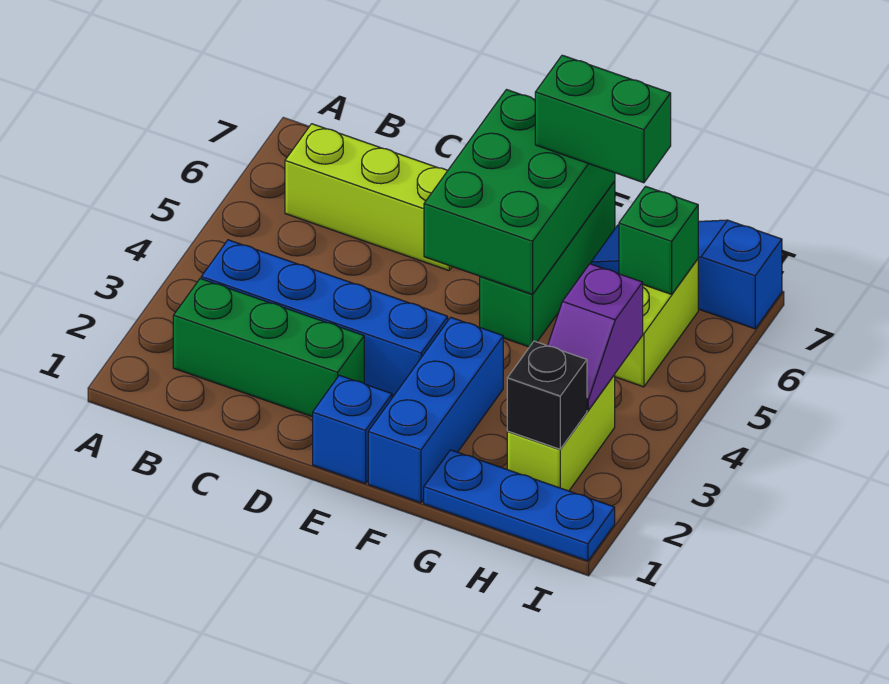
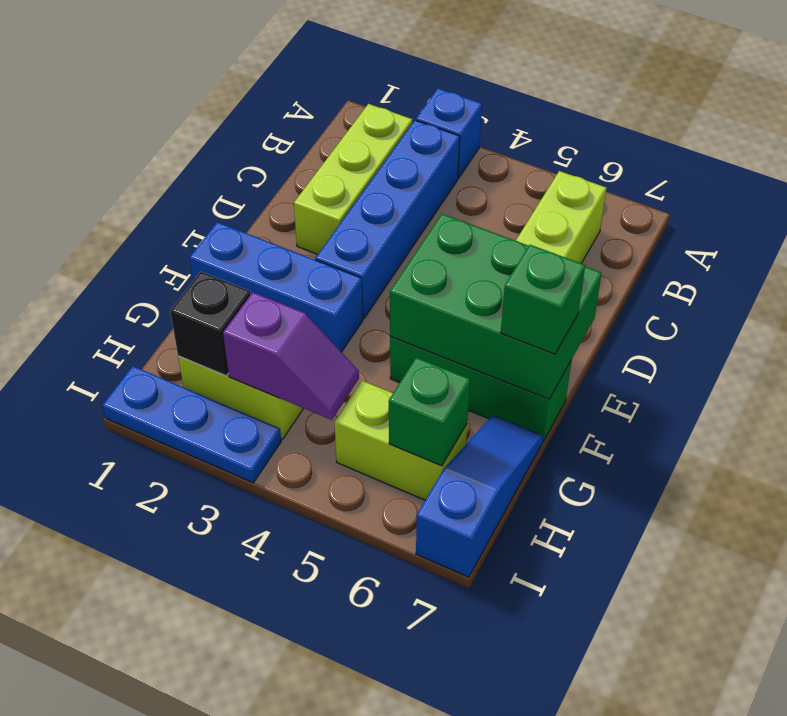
green brick B2:D2 level 1 -> lime brick B2:D2 level 1
blue brick E1 level 1 -> blue brick A3 level 1
green brick F7:G7 level 3 -> green brick F7 level 3
blue plate G1:I1 level 1 -> blue plate I1:I3 level 1
purple slope H3:H4 level 2 top 4 -> purple slope H3:H4 level 2 top 3

